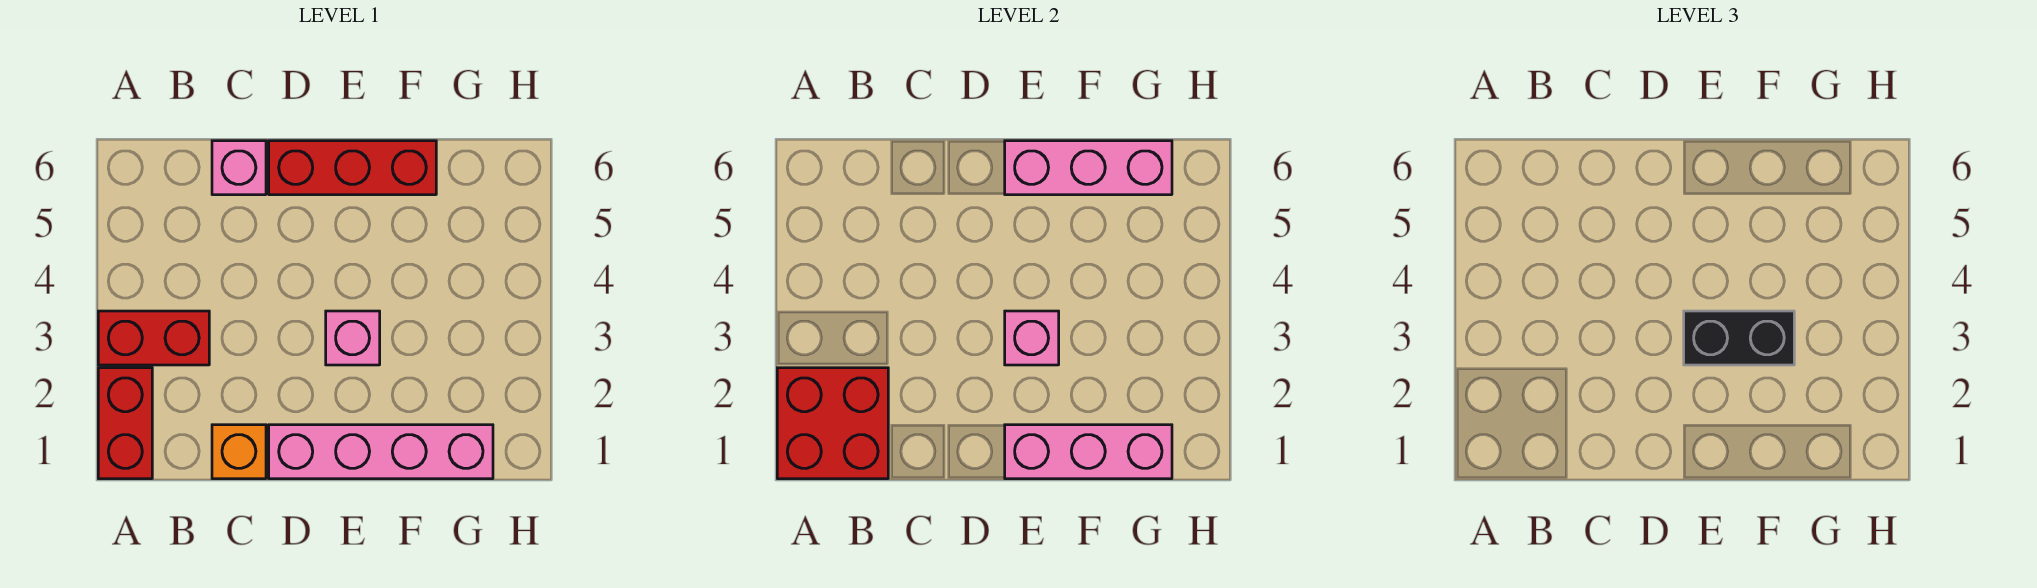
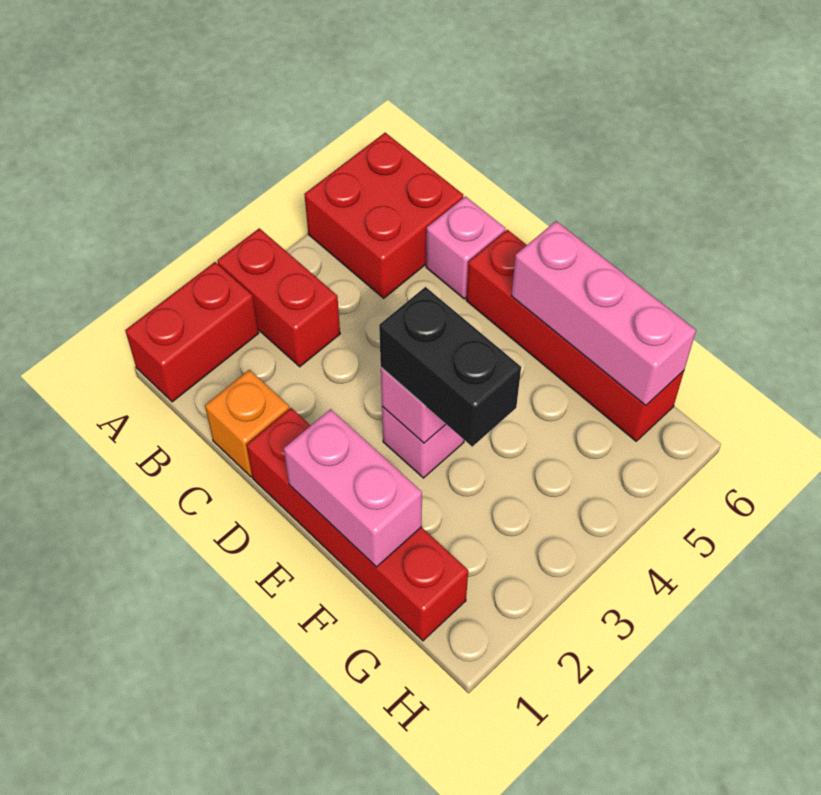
red brick A1:B2 level 2 -> red brick A5:B6 level 1
pink brick D1:G1 level 1 -> red brick D1:G1 level 1
red brick D6:F6 level 1 -> red brick D6:G6 level 1
pink brick E1:G1 level 2 -> pink brick E1:F1 level 2

